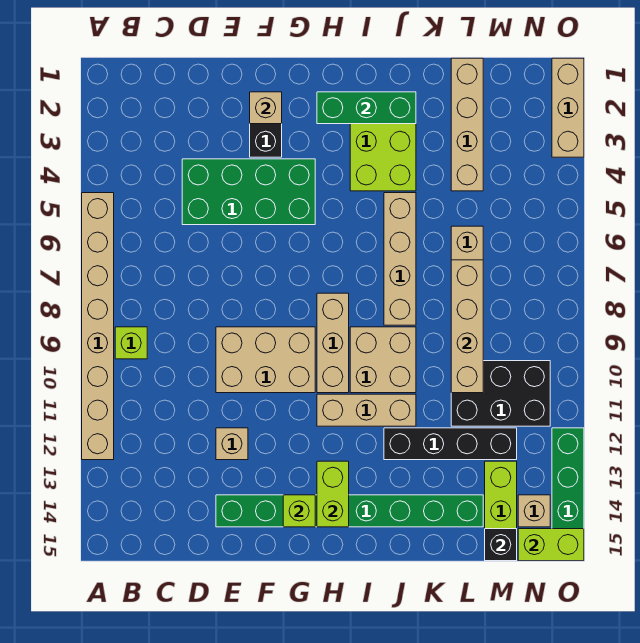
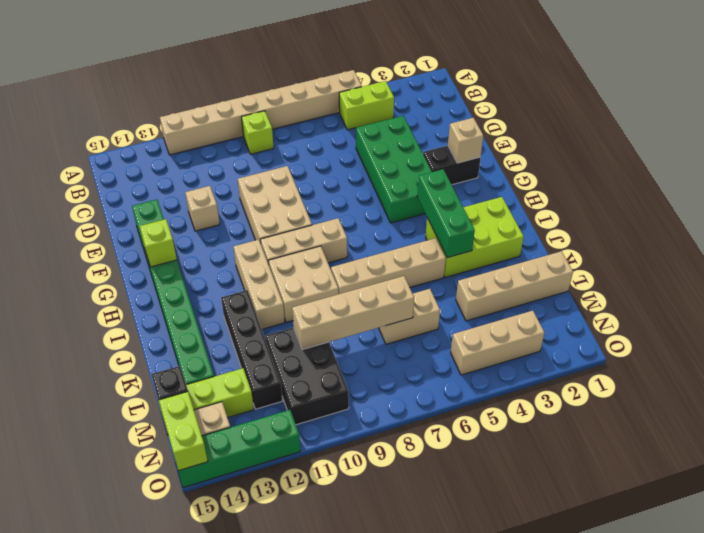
green brick H2:J2 level 2 -> green brick H4:J4 level 2
lime brick H13:H14 level 2 -> lime brick B4:B5 level 1
tan brick O1:O3 level 1 -> tan brick N3:N5 level 1

